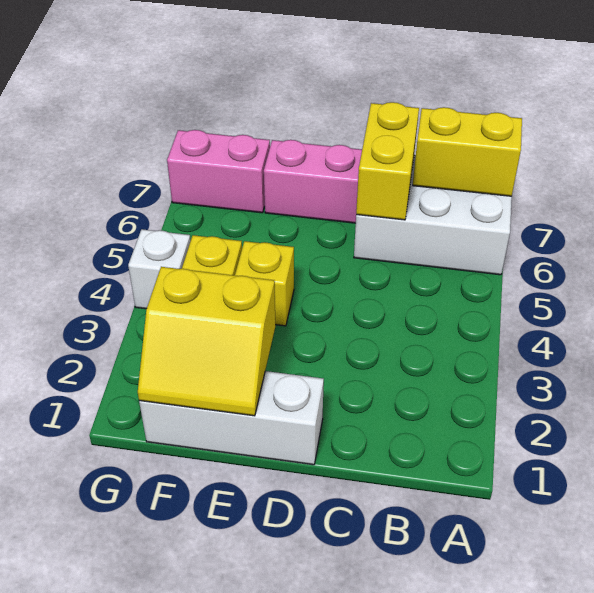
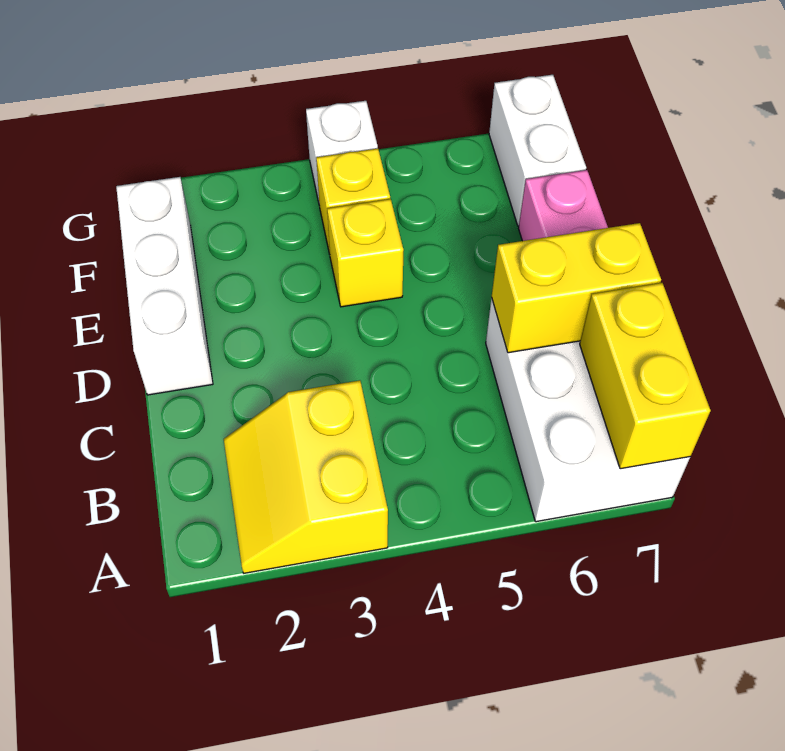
yellow slope E1:F2 level 2 top 2 -> yellow slope A2:B3 level 1 top 3
pink brick F7:G7 level 1 -> white brick F7:G7 level 1

